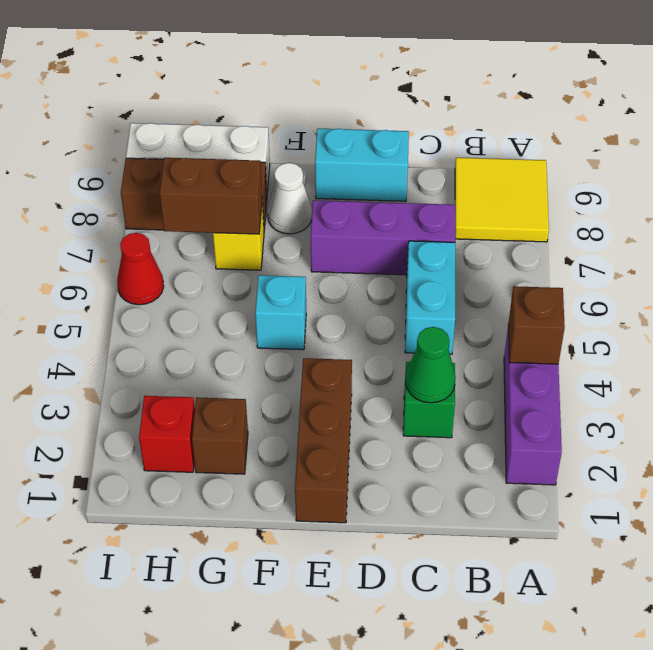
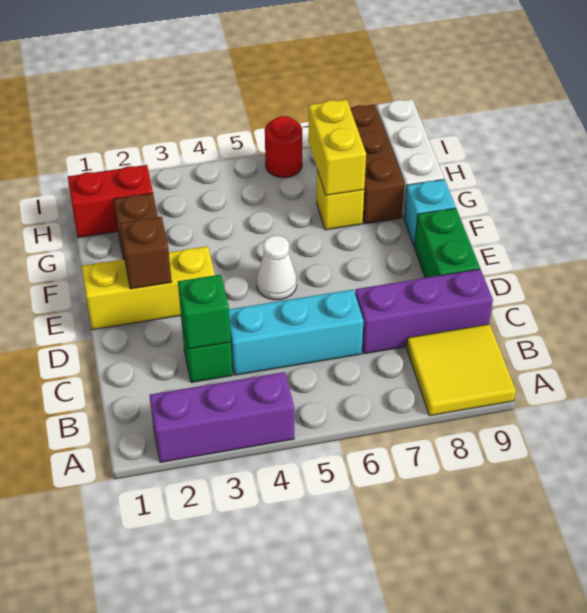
brown brick A4 level 2 -> brown brick E2 level 2
green cone C3 level 2 -> green brick C3 level 2
cyan brick C5:C6 level 1 -> cyan brick C4:C6 level 1
purple brick C7:E7 level 1 -> purple brick C7:C9 level 1
cyan brick D9:E9 level 1 -> green brick D9:E9 level 1
brown brick E1:E3 level 1 -> yellow brick E1:E3 level 1
cyan brick F5 level 1 -> cyan brick F9 level 1
white cone F8 level 1 -> white cone E5 level 1
brown brick G7:H7 level 2 -> yellow brick G7:H7 level 2
red brick H2 level 1 -> red brick H1:H2 level 1
red cone I6 level 1 -> red round brick I6 level 1

